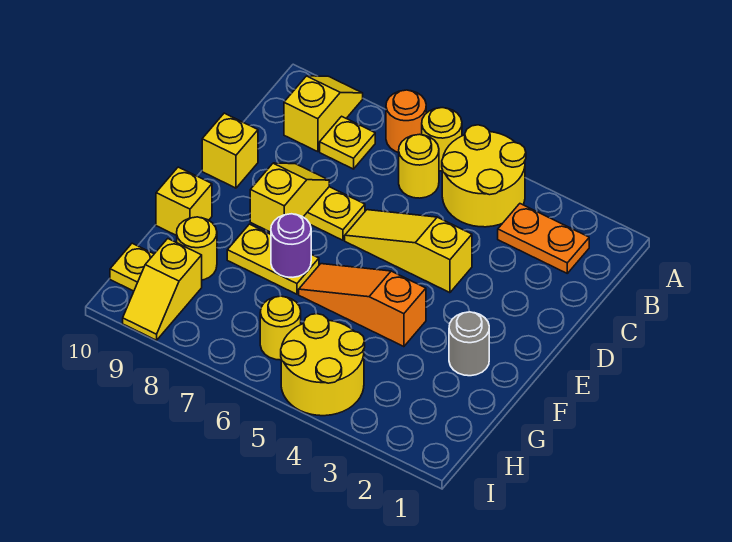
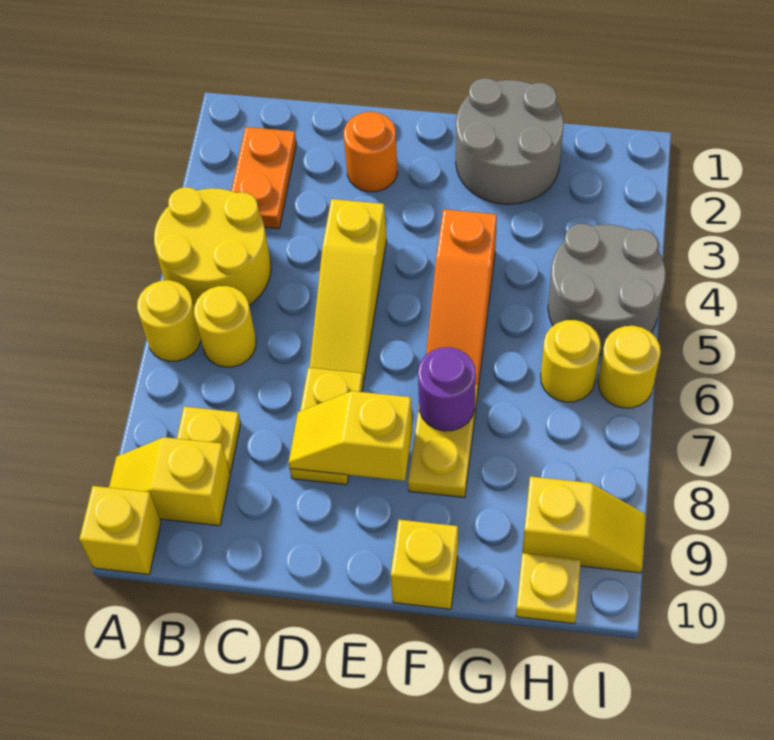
orange round brick A7 level 1 -> orange round brick D2 level 1
yellow brick D10 level 1 -> yellow brick A10 level 1
grey round brick F2 level 1 -> grey round brick F1:G2 level 1
yellow round brick G9 level 1 -> yellow round brick I6 level 1
yellow round brick H4:I5 level 1 -> grey round brick H4:I5 level 1

